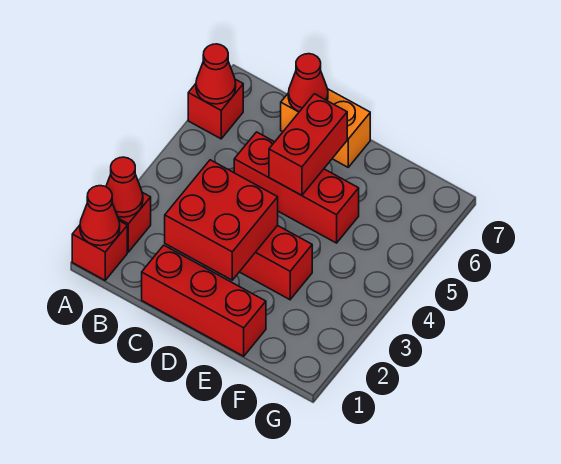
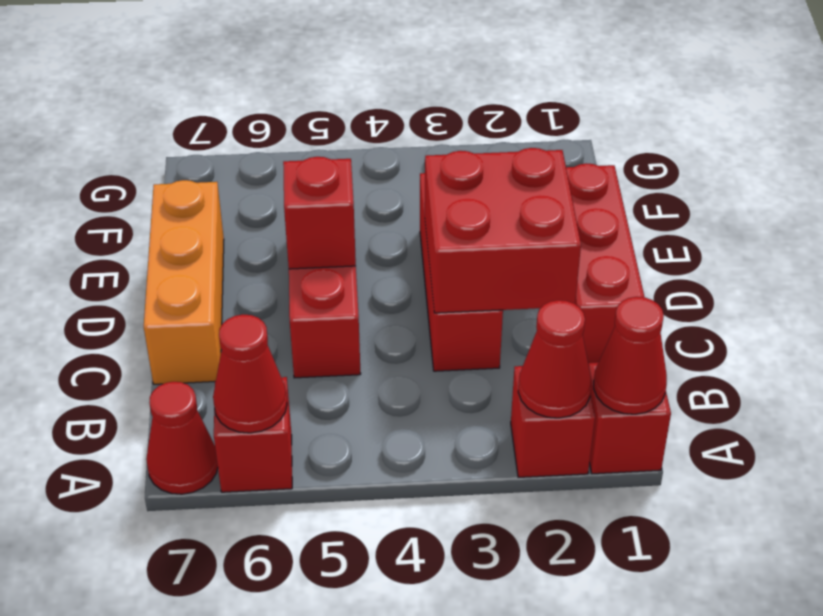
orange brick C7:D7 level 1 -> orange brick C7:E7 level 1
red cone C7 level 2 -> red cone A7 level 1
red brick D5:D6 level 2 -> red brick D5 level 2

